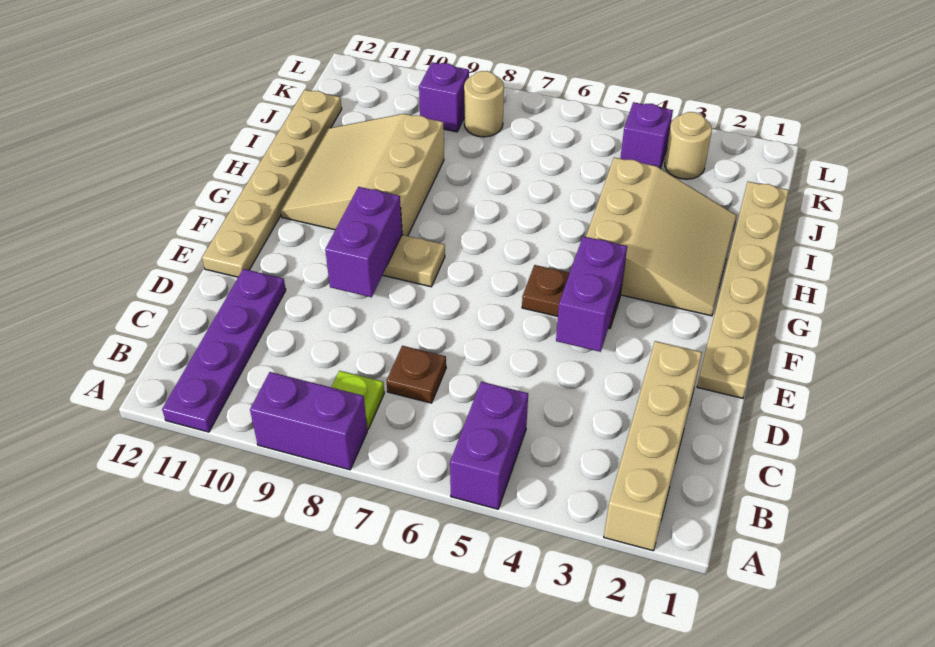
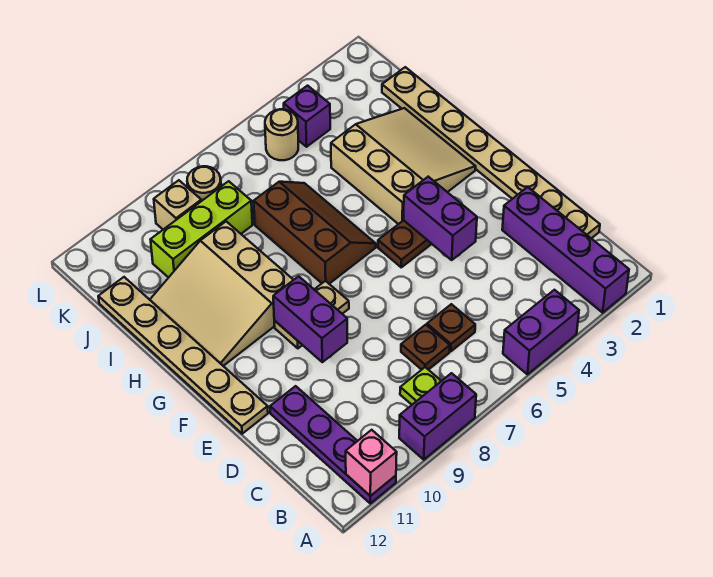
tan brick A2:D2 level 1 -> purple brick A2:D2 level 1
purple brick A5:B5 level 1 -> purple brick A4:A5 level 1
none -> pink brick A11 level 2
none -> brown plate C6 level 1
tan plate E1:J1 level 1 -> tan plate C1:J1 level 1
none -> brown slope G6:I7 level 1 top 7
none -> lime brick J8:J10 level 1
tan round brick K3 level 1 -> tan round brick K5 level 1
purple brick K9 level 1 -> tan brick K9 level 1

